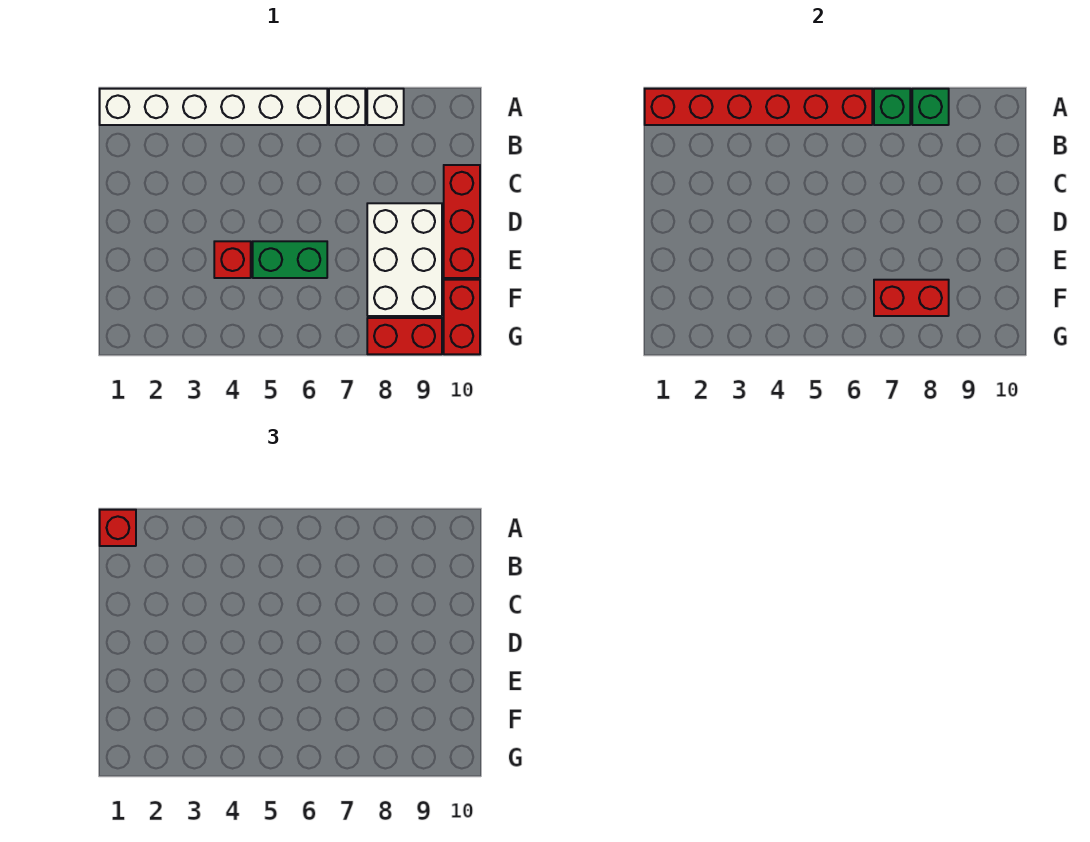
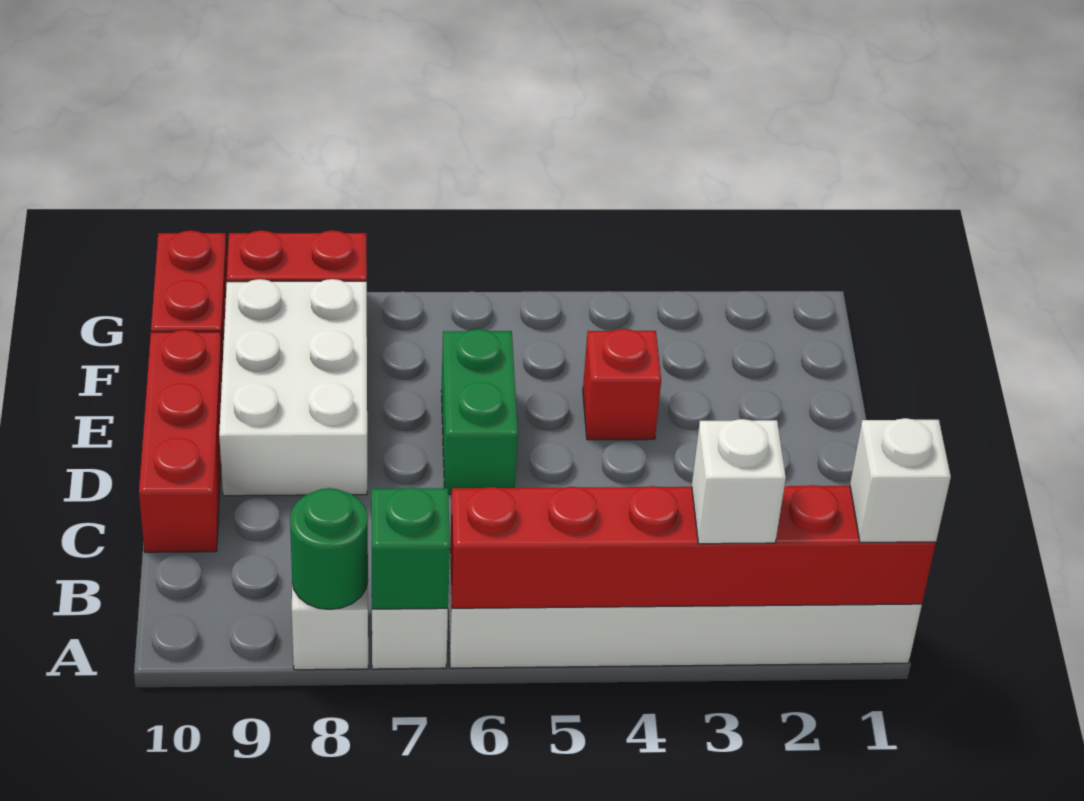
red brick A1 level 3 -> white brick A1 level 3
none -> white brick A3 level 3
green brick A8 level 2 -> green round brick A8 level 2
green brick E5:E6 level 1 -> green brick D6:E6 level 1
red brick F7:F8 level 2 -> none

